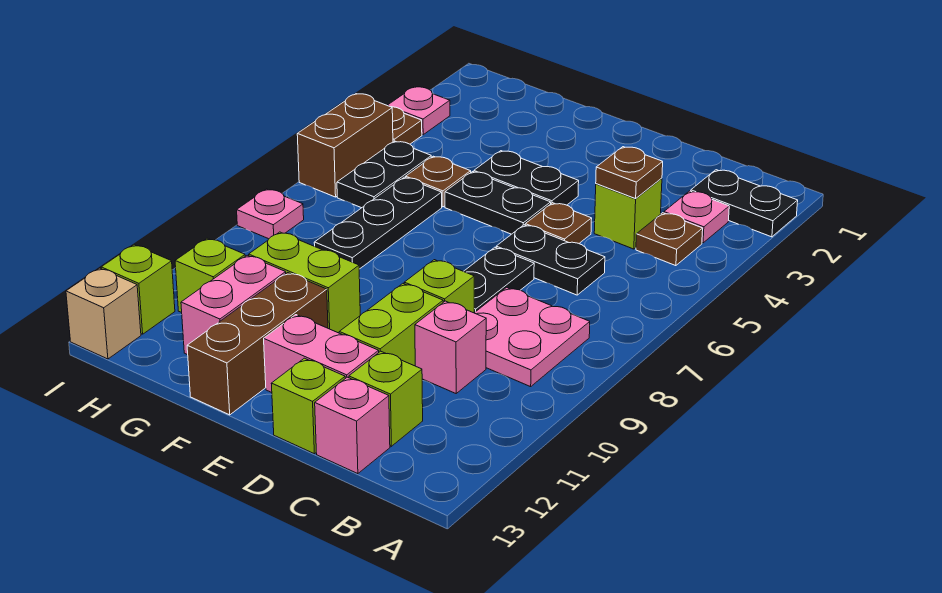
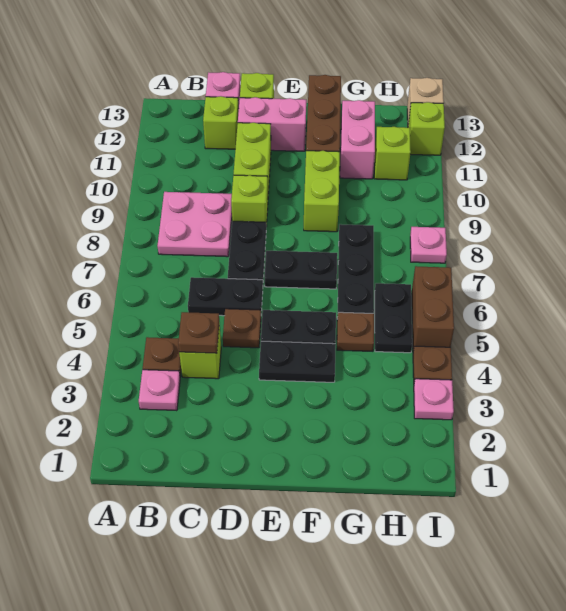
black plate A2:B2 level 1 -> black plate E7:F7 level 1
pink brick C10 level 1 -> none
lime brick F10:G10 level 1 -> lime brick F9:F10 level 1

